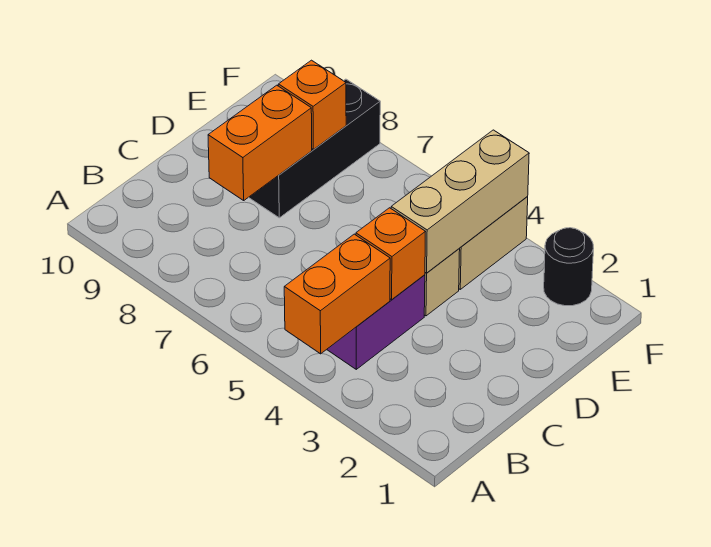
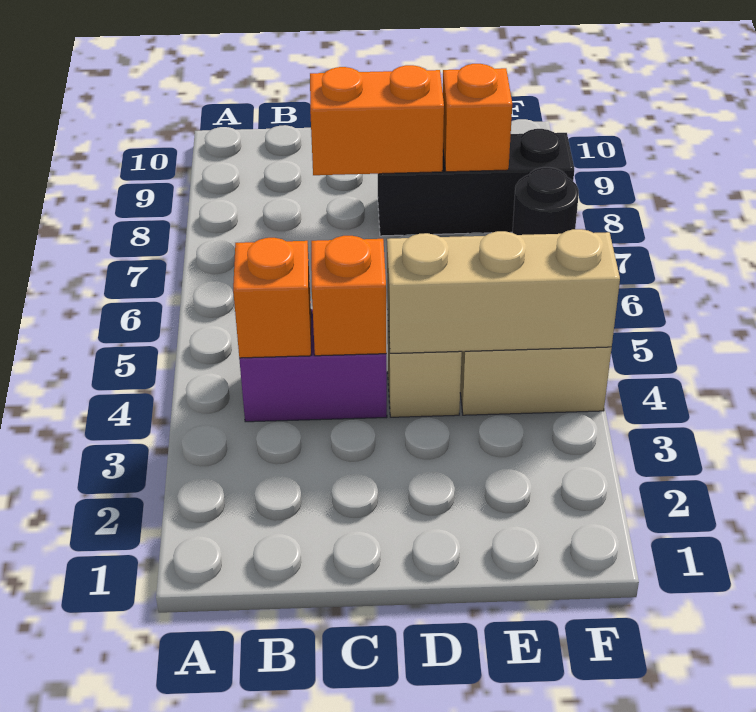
orange brick A4:B4 level 2 -> orange brick B4 level 2
black round brick F2 level 1 -> black round brick F7 level 1

